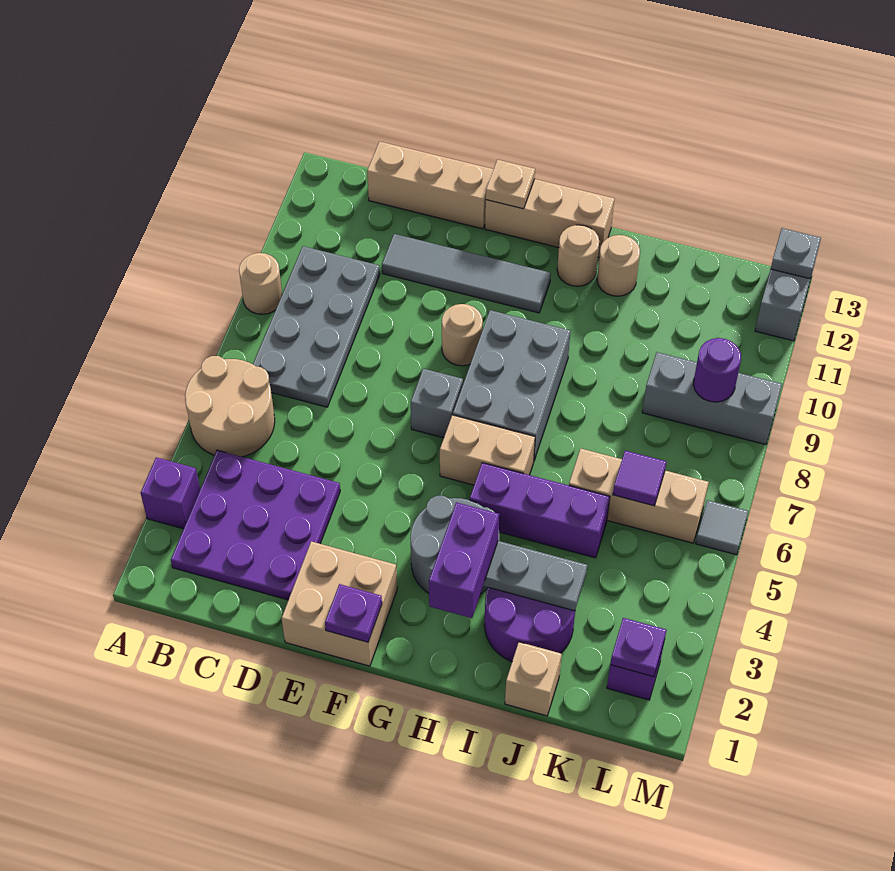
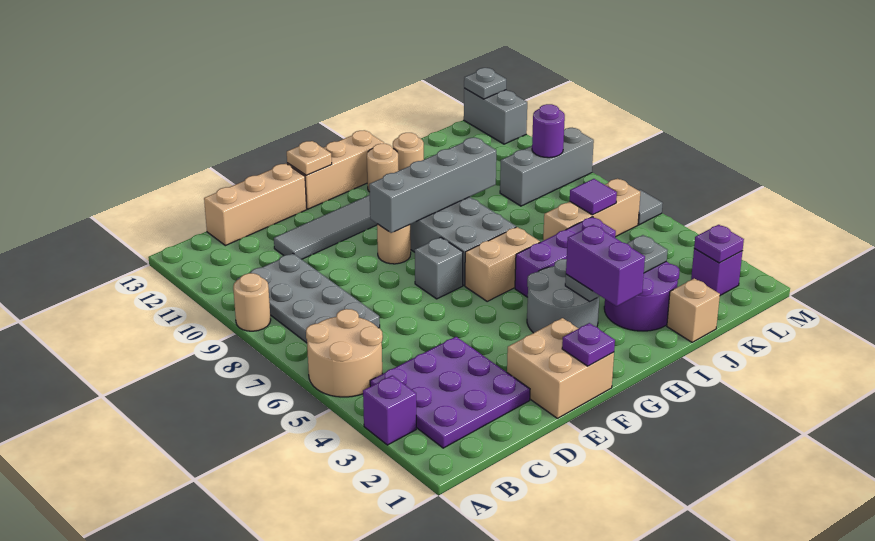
none -> grey brick F9:I9 level 2

